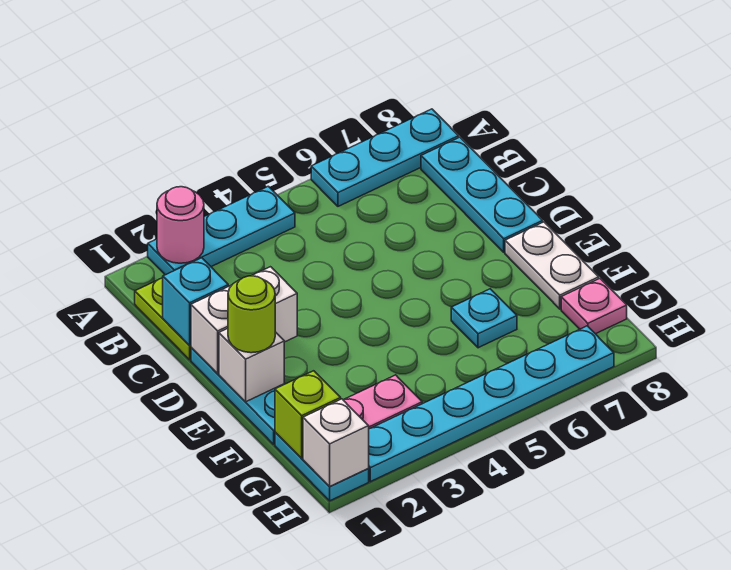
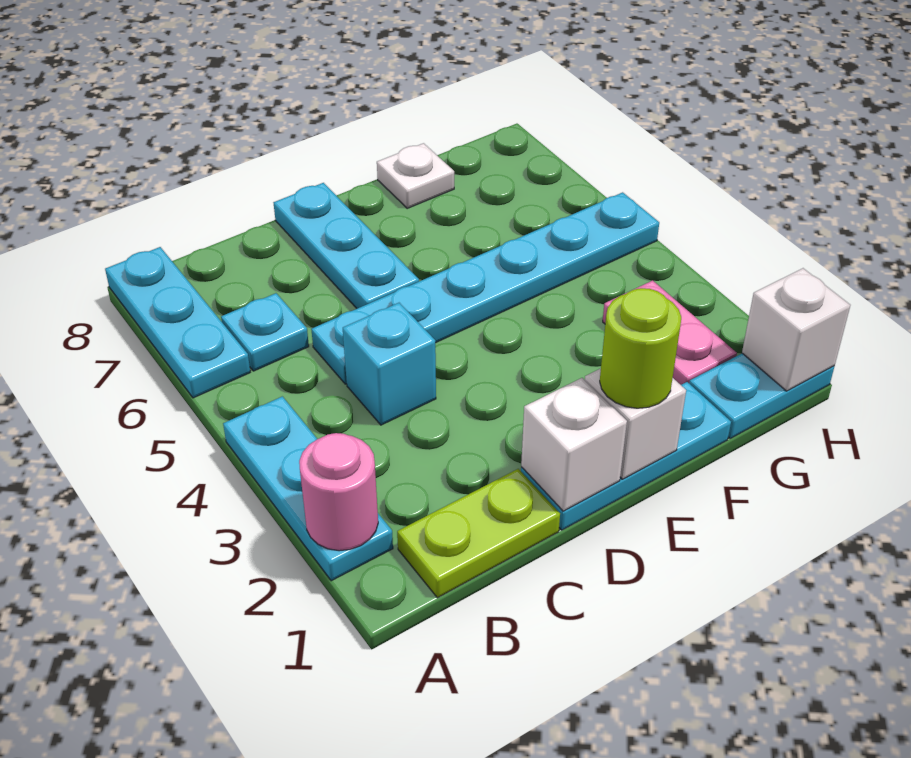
cyan plate B8:D8 level 1 -> cyan plate D6:D8 level 1
cyan brick C1 level 2 -> cyan brick C4 level 1
white brick D1:D2 level 2 -> white brick D1 level 2
white plate E8:F8 level 1 -> white plate F8 level 1
cyan plate F6 level 1 -> cyan plate B6 level 1
lime brick G1 level 2 -> none
pink plate G8 level 1 -> none
cyan plate H2:H7 level 1 -> cyan plate C5:H5 level 1

